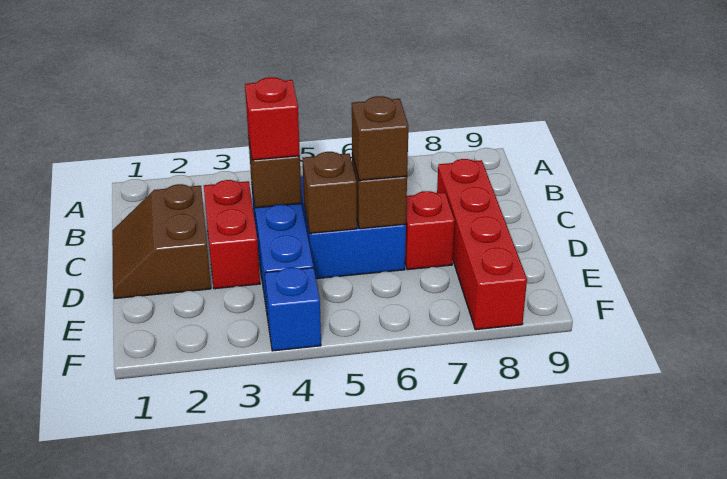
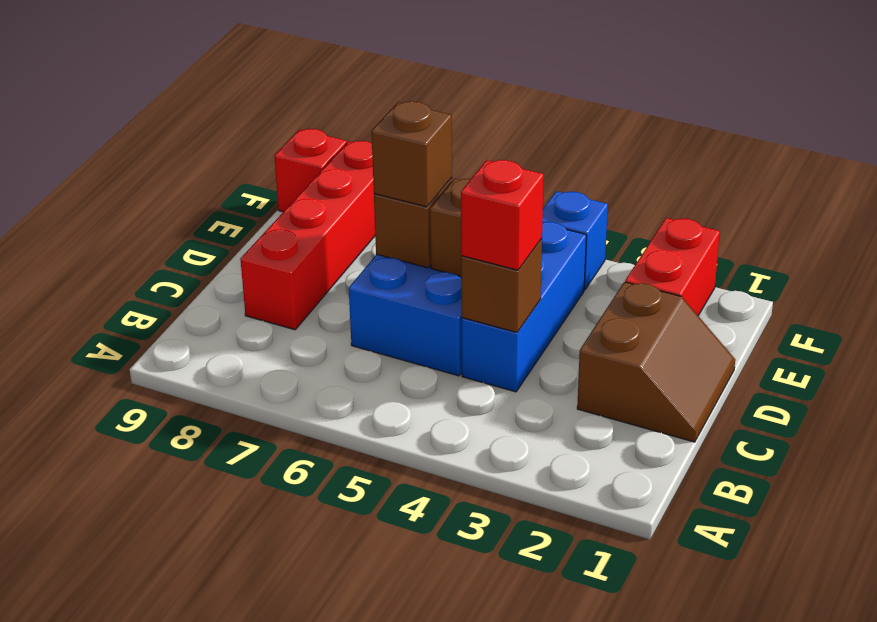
red brick C3:D3 level 1 -> red brick E2:F2 level 1
red brick D7 level 1 -> red brick F9 level 1

